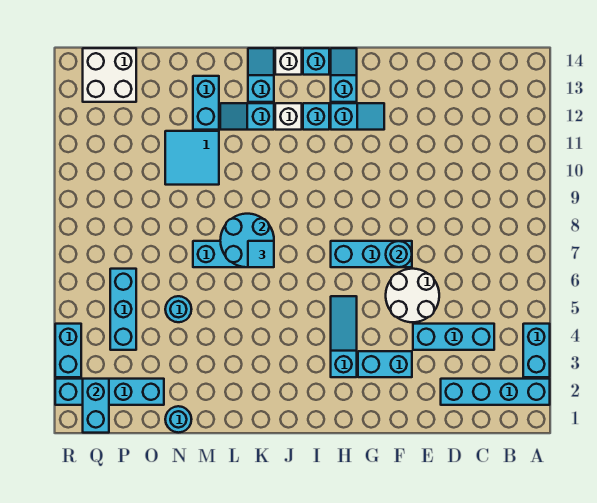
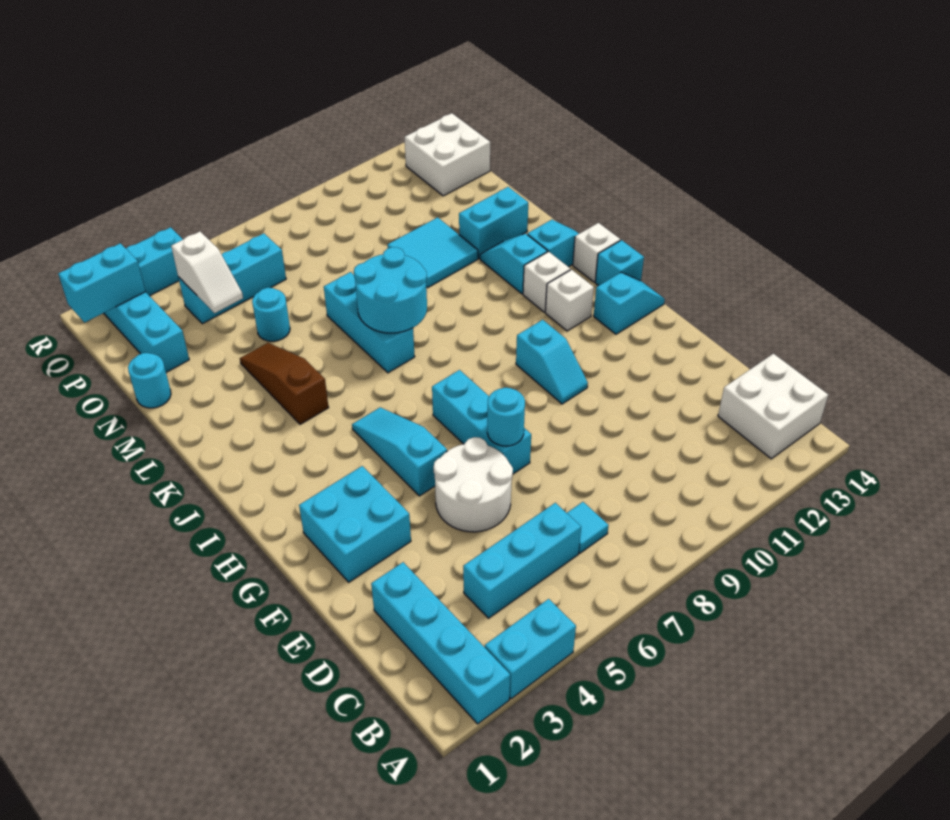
none -> white brick B13:C14 level 1
cyan brick C4:E4 level 1 -> cyan brick C4:C6 level 1
cyan brick F3:G3 level 1 -> cyan brick F2:G3 level 1
cyan slope G12:H12 level 1 top H -> cyan slope G10:H10 level 1 top H
cyan slope H3:H5 level 1 top 3 -> cyan slope G5:I5 level 1 top G
cyan brick I12 level 1 -> white brick I12 level 1
none -> brown slope K4:M4 level 1 top K
cyan tile K7 level 3 -> cyan tile C7 level 1
none -> white slope O4:P4 level 2 top P

